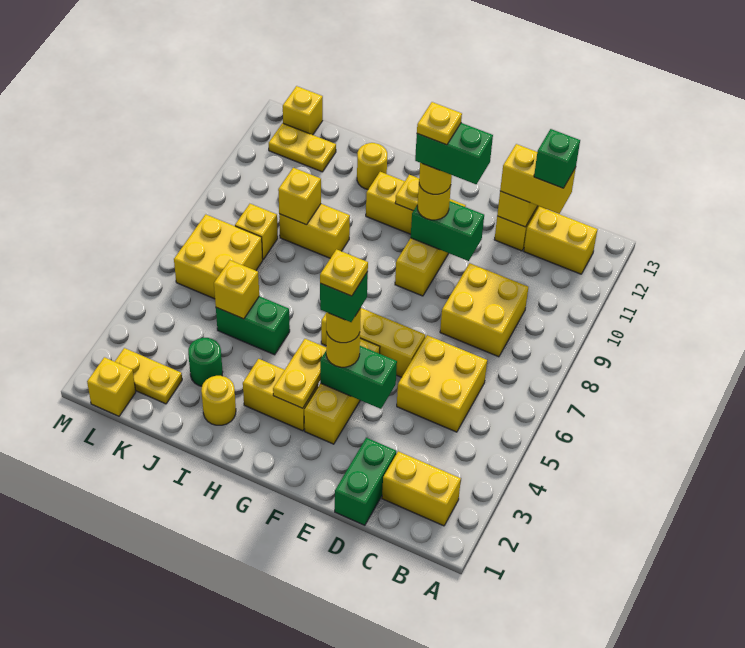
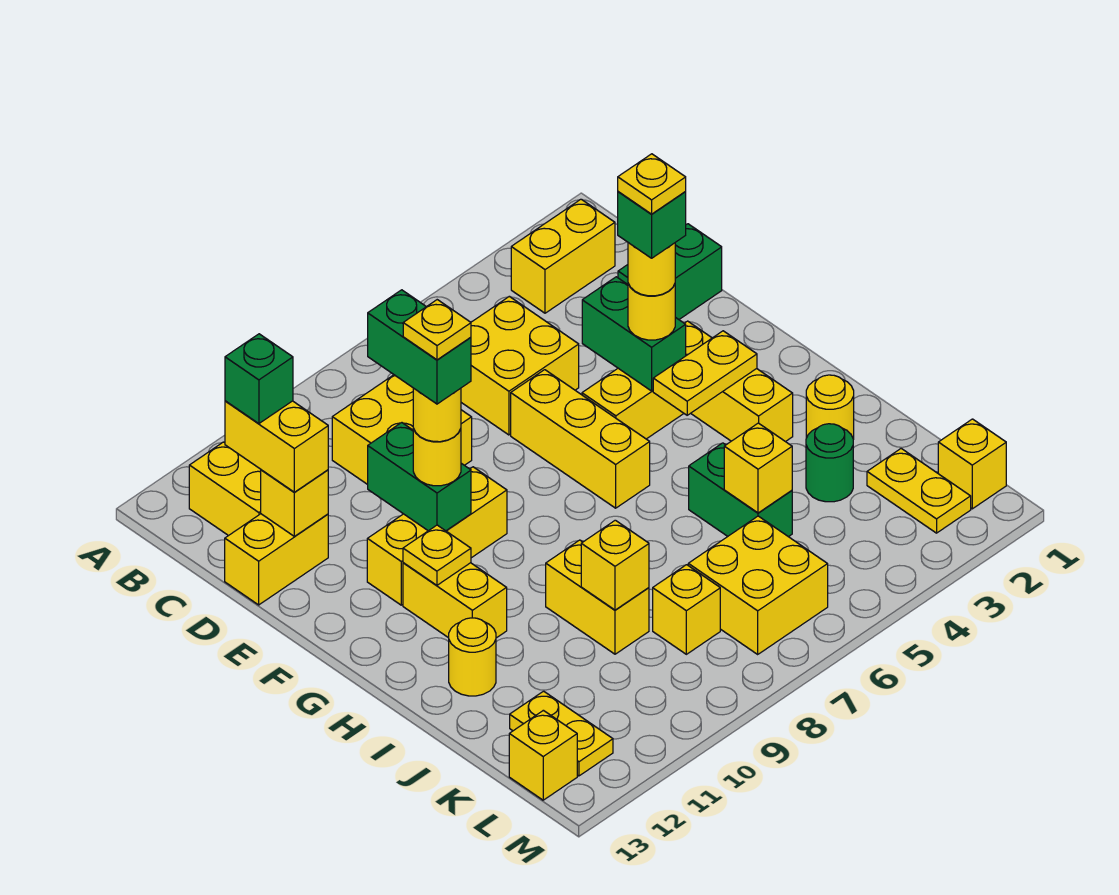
yellow brick B2:C2 level 1 -> yellow brick B2:B3 level 1

